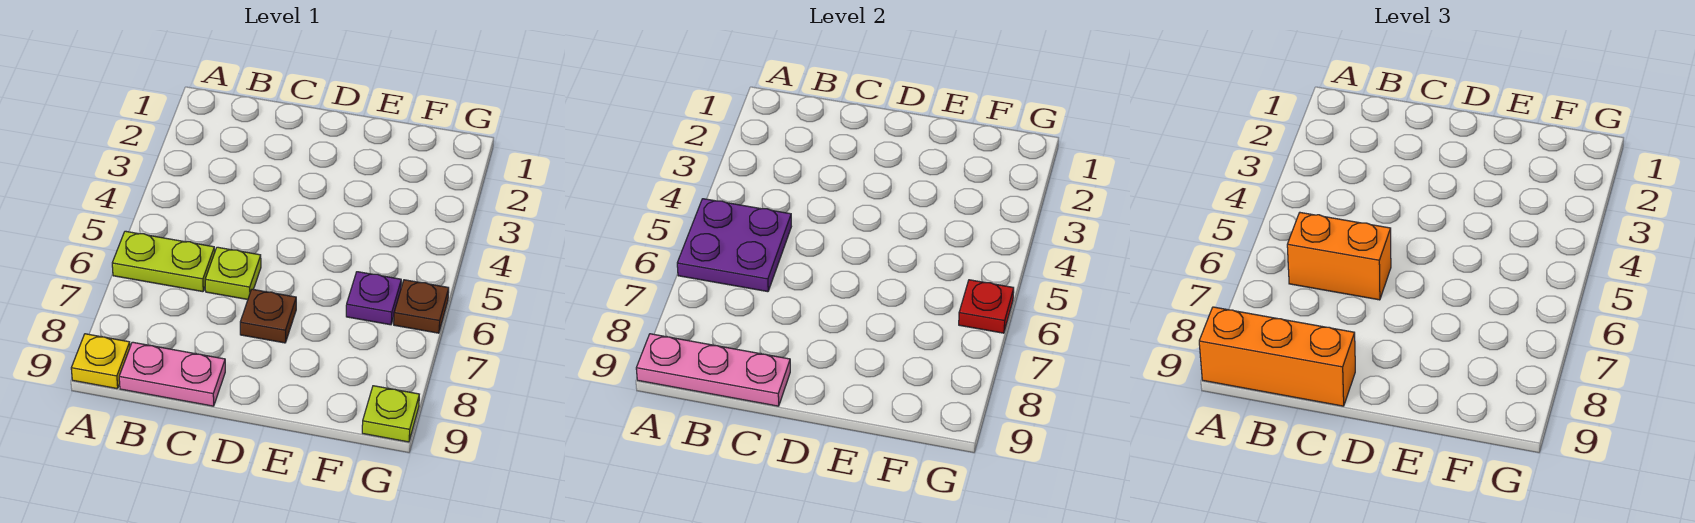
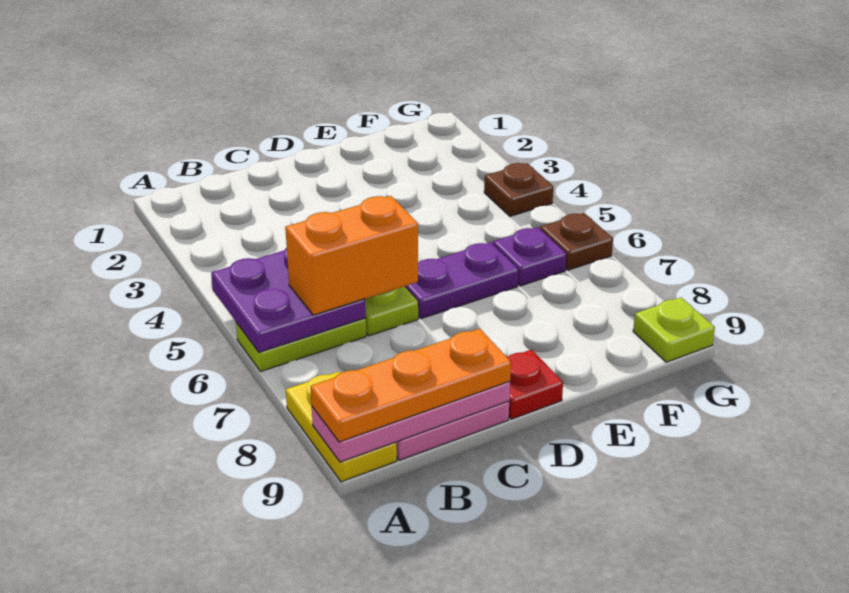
yellow plate A9 level 1 -> yellow plate A8:A9 level 1
orange brick A9:C9 level 3 -> orange plate A9:C9 level 3
none -> purple plate D6:E6 level 1
brown plate D7 level 1 -> brown plate G4 level 1
red plate G6 level 2 -> red plate D9 level 1

